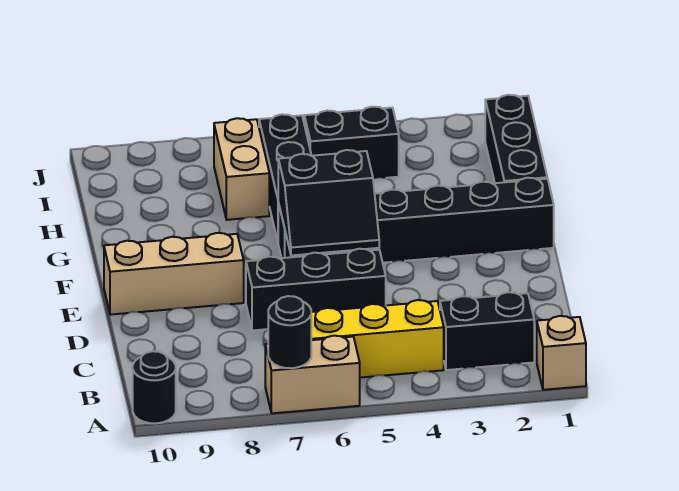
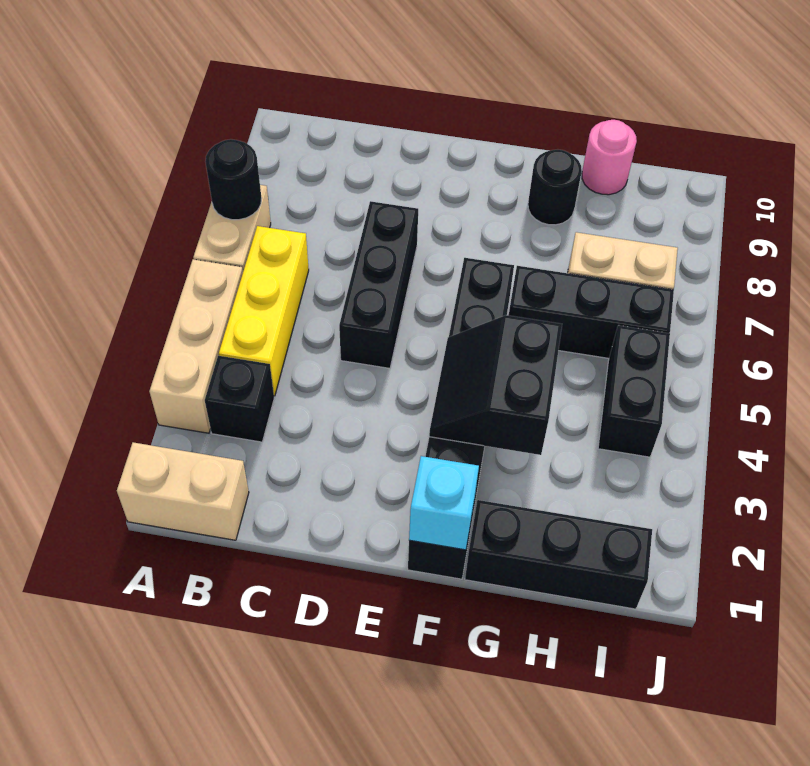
tan brick A1 level 1 -> tan brick A1:B1 level 1
black round brick A10 level 1 -> black round brick G9 level 1
black brick B2:B3 level 1 -> black brick B3 level 1
black slope E5:F6 level 2 top F -> black slope F3:G4 level 2 top G
tan brick E8:E10 level 1 -> tan brick A3:A5 level 1
none -> cyan brick F1 level 2
none -> pink round brick H10 level 1

